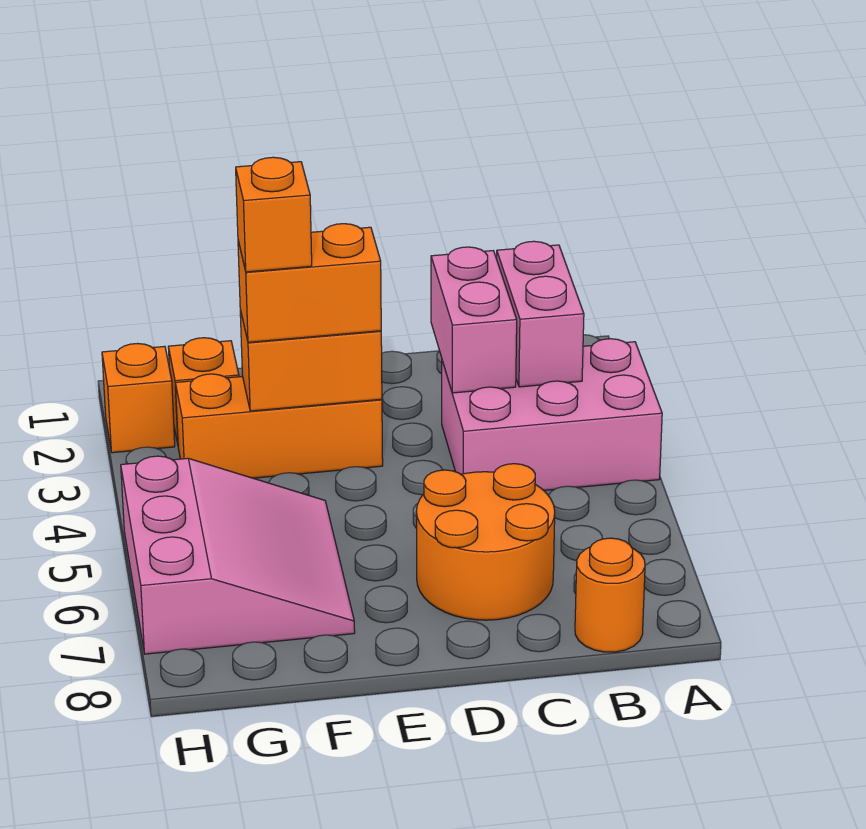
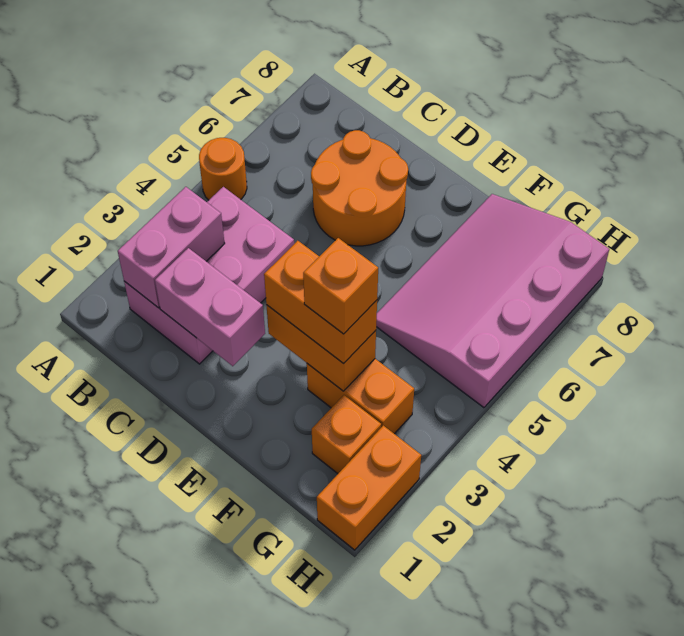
pink brick A3:C4 level 1 -> pink brick B2:C4 level 1
orange round brick B8 level 1 -> orange round brick A5 level 1
pink brick C2:C3 level 2 -> pink brick C2:D2 level 2
orange brick E3:G3 level 1 -> orange brick F3:G3 level 1
pink slope F5:H7 level 1 top H -> pink slope F5:H8 level 1 top H
orange brick H2 level 1 -> orange brick H1:H2 level 1

